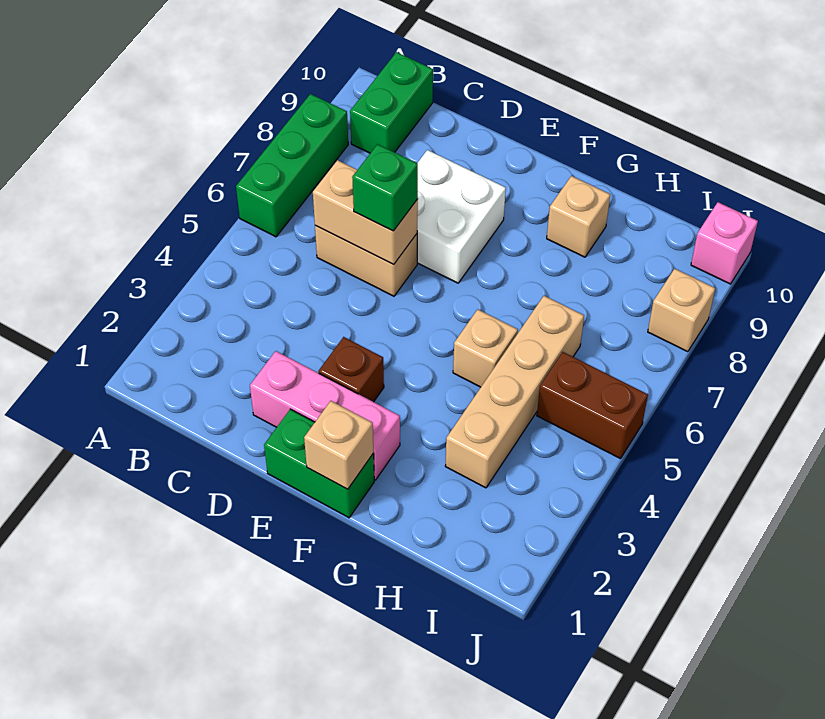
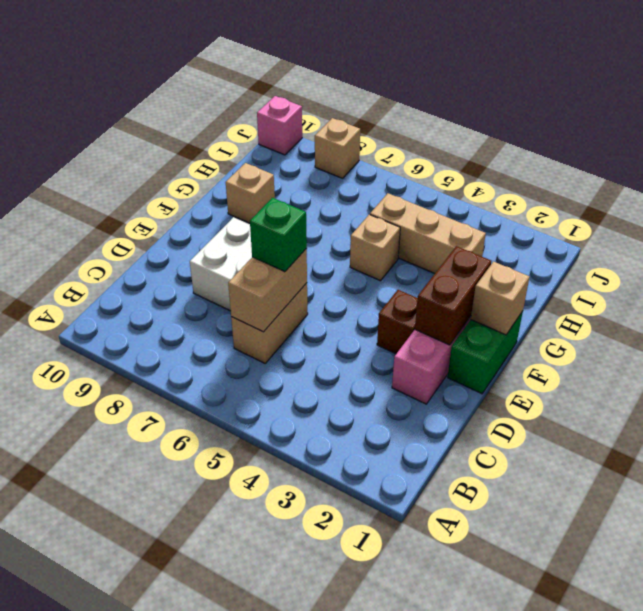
green brick A6:A8 level 1 -> none
green brick B9:B10 level 1 -> none
tan brick H3:H6 level 1 -> tan brick H3:H5 level 1
brown brick I5:J5 level 1 -> brown brick E2:F2 level 2

